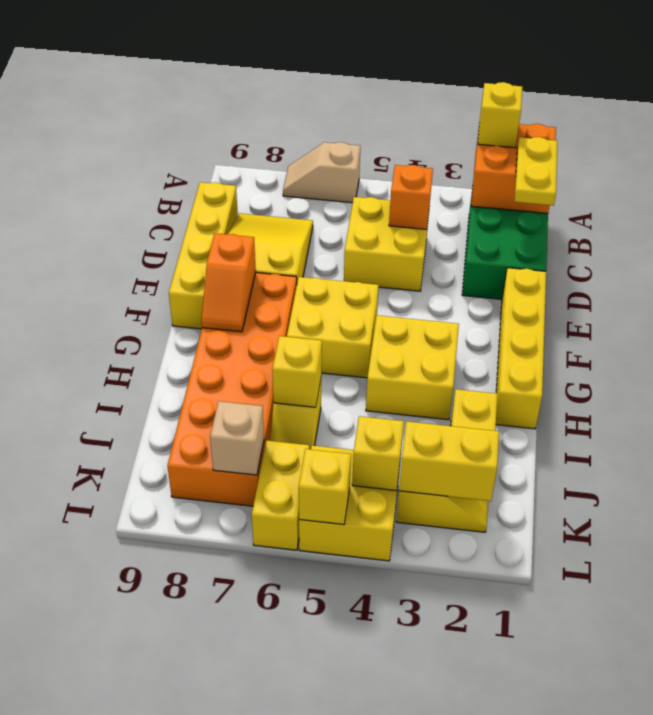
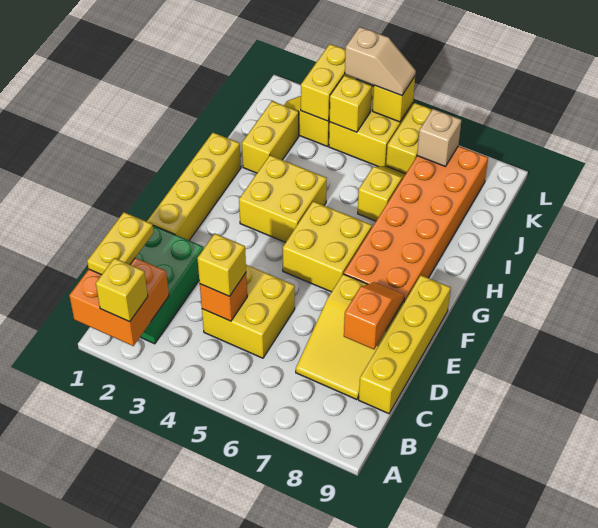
tan slope A6:A7 level 1 top 6 -> tan slope L4:L5 level 3 top 4
orange slope F8:G8 level 2 top F -> orange slope D8:E8 level 2 top D
yellow brick I6 level 2 -> yellow brick C4 level 3
yellow brick K2:K3 level 2 -> yellow brick K3:L3 level 2

